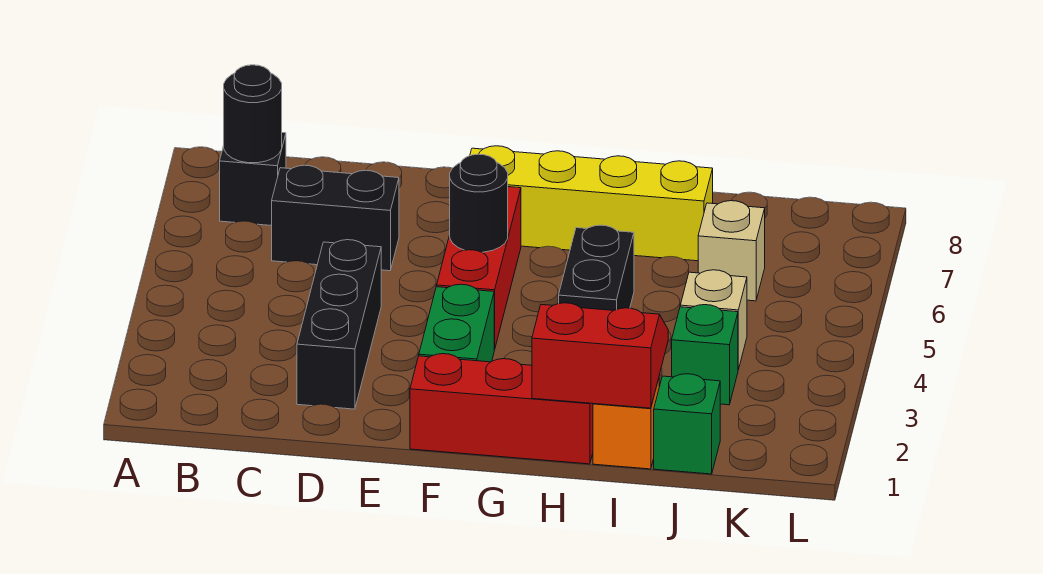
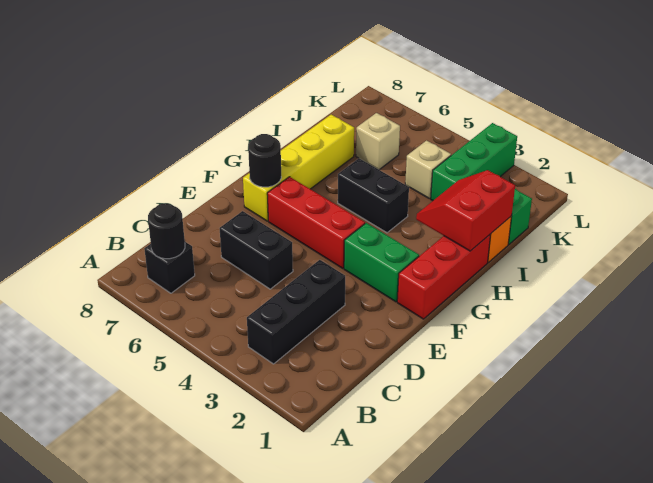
black brick C6:D6 level 1 -> black brick D5:D6 level 1
black brick D2:D4 level 1 -> black brick B3:D3 level 1
black round brick F5 level 2 -> black round brick F7 level 2
green brick J3 level 1 -> green brick J3:L3 level 1

